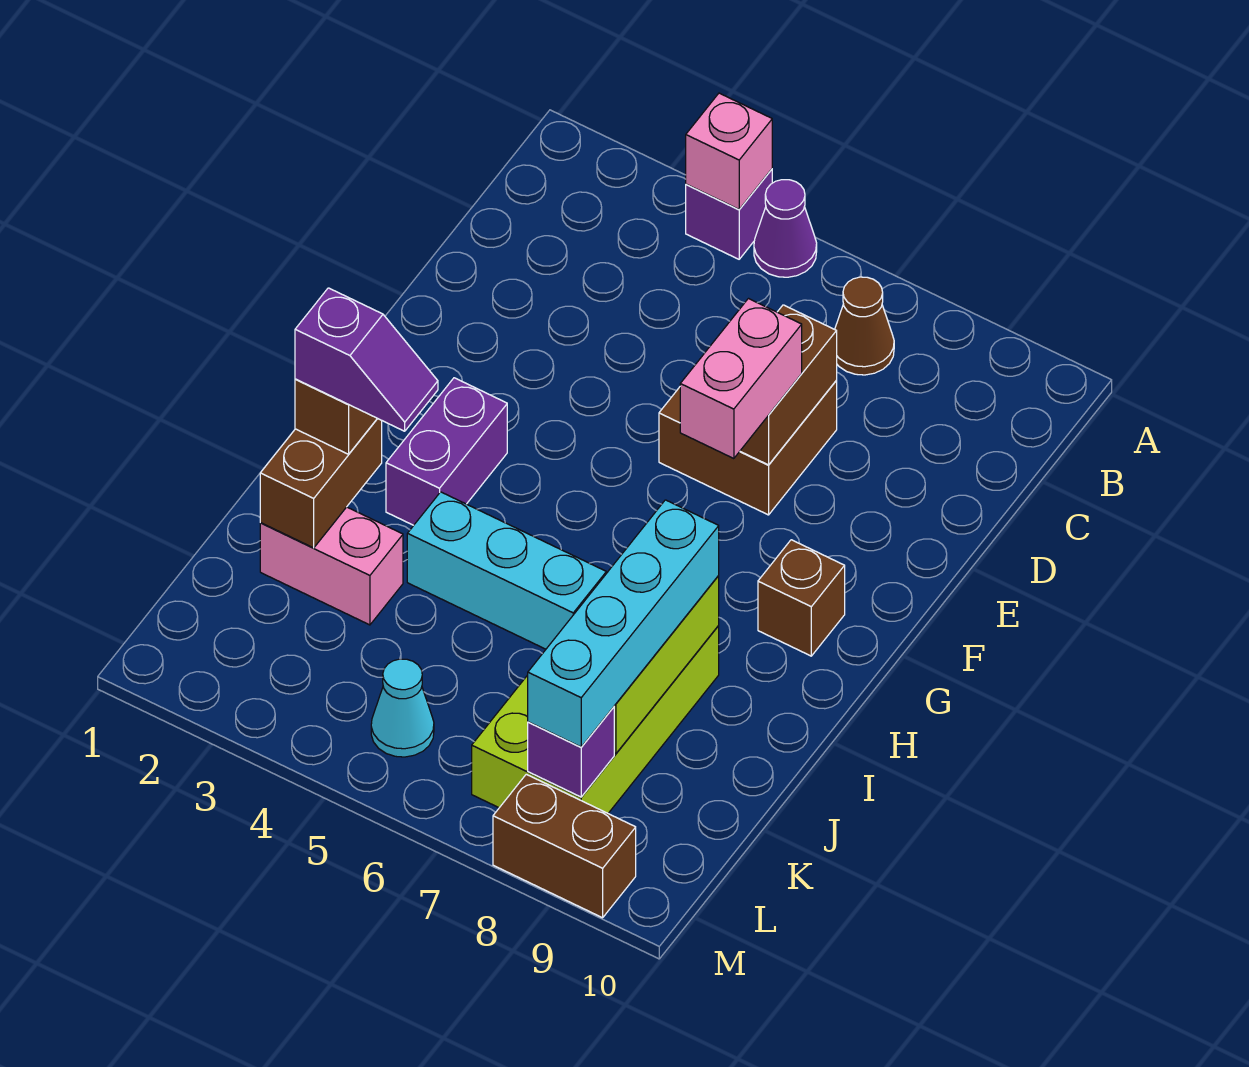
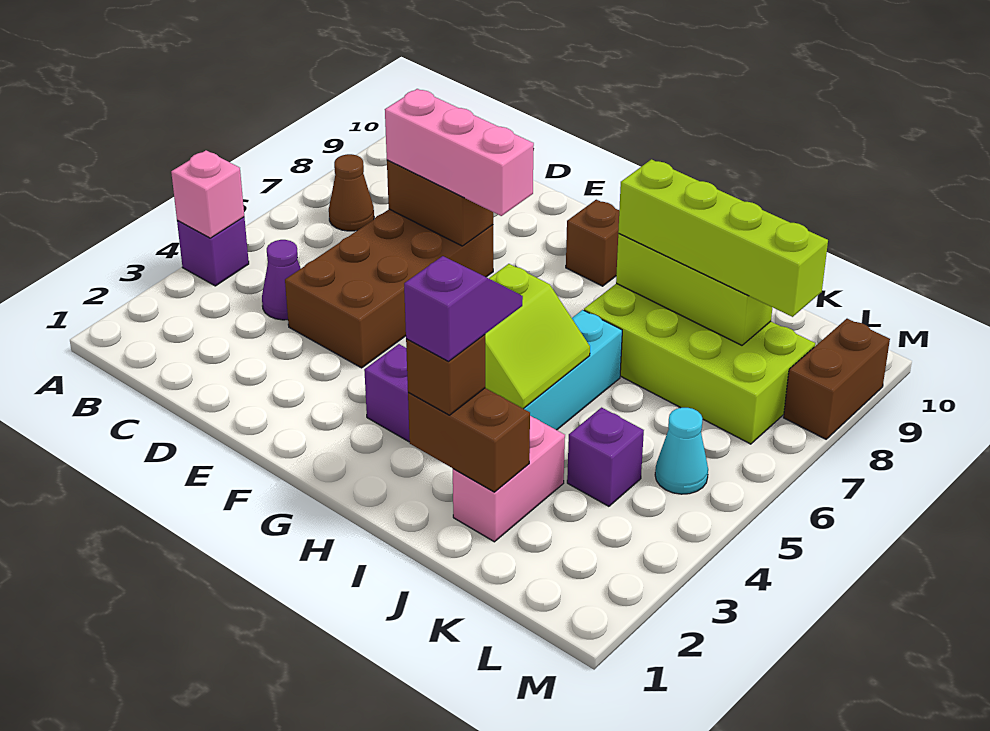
purple cone A5 level 1 -> purple cone C4 level 1
brown brick D6:E7 level 1 -> brown brick D4:E7 level 1
pink brick E7:F7 level 3 -> pink brick D7:F7 level 3
none -> lime slope H4:I5 level 2 top H
cyan brick I8:L8 level 3 -> lime brick I8:L8 level 3
purple brick L8 level 2 -> purple brick K4 level 1

